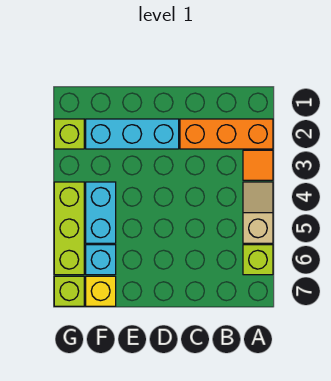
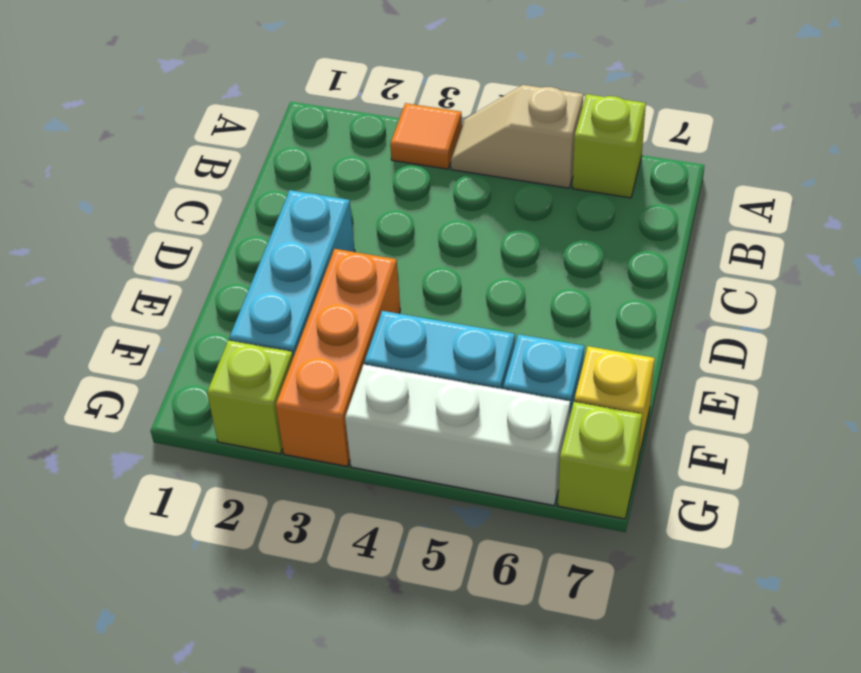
orange brick A2:C2 level 1 -> orange brick E3:G3 level 1
lime brick G4:G6 level 1 -> white brick G4:G6 level 1

